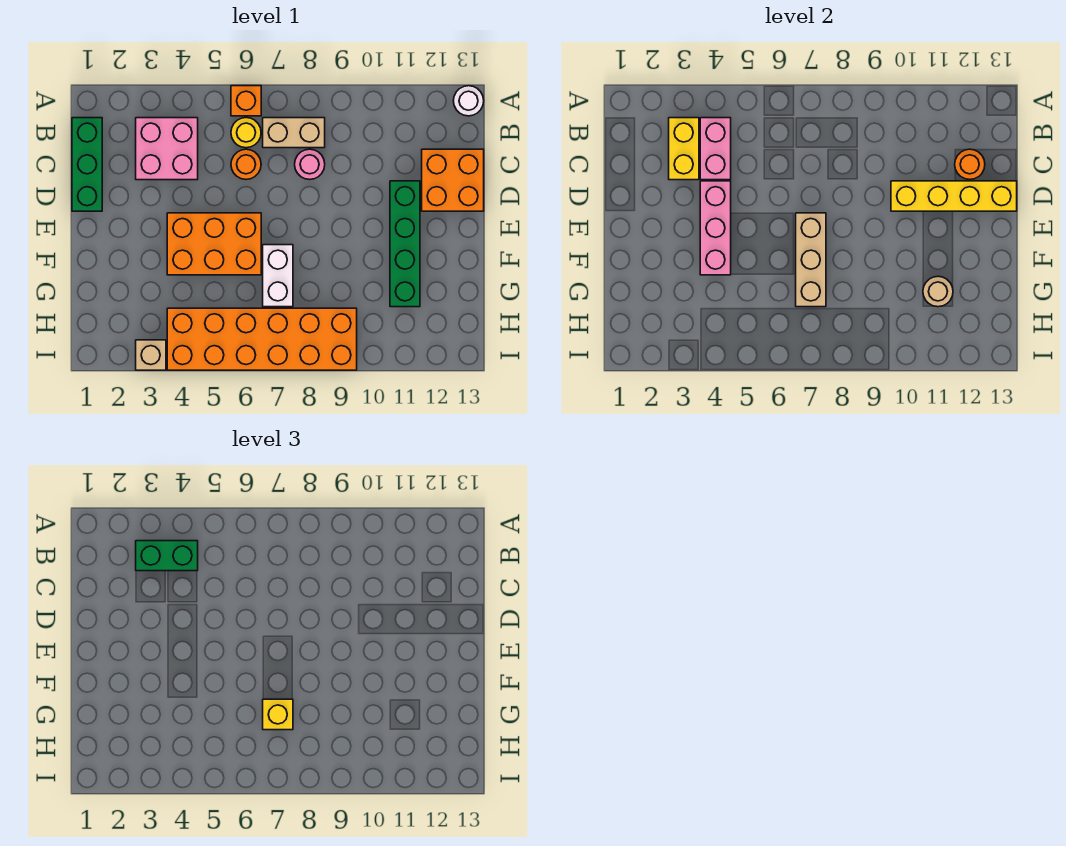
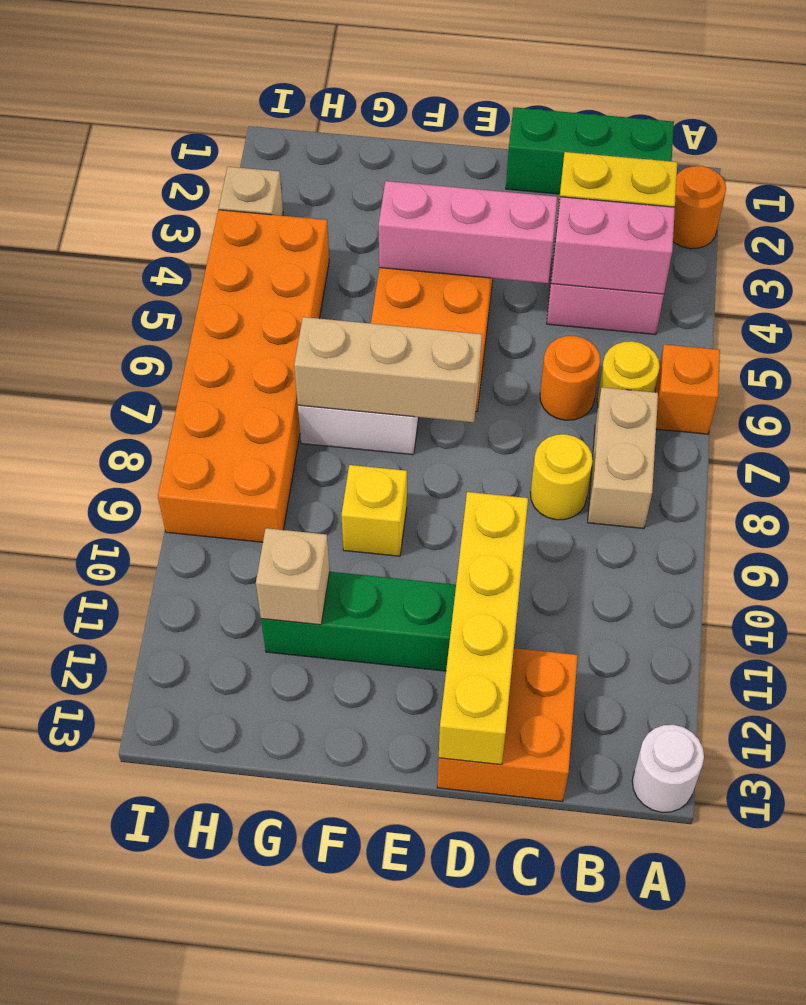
green brick B3:B4 level 3 -> none
pink round brick C8 level 1 -> yellow round brick C8 level 1
orange round brick C12 level 2 -> orange round brick A2 level 1
yellow brick G7 level 3 -> yellow brick F9 level 1
tan round brick G11 level 2 -> tan brick G11 level 2

